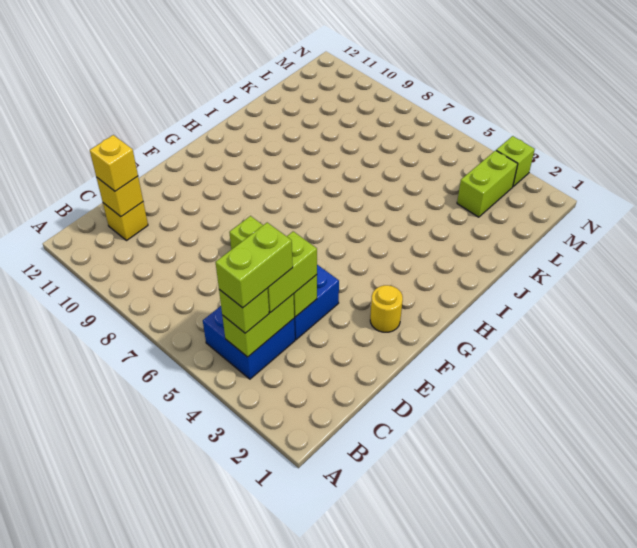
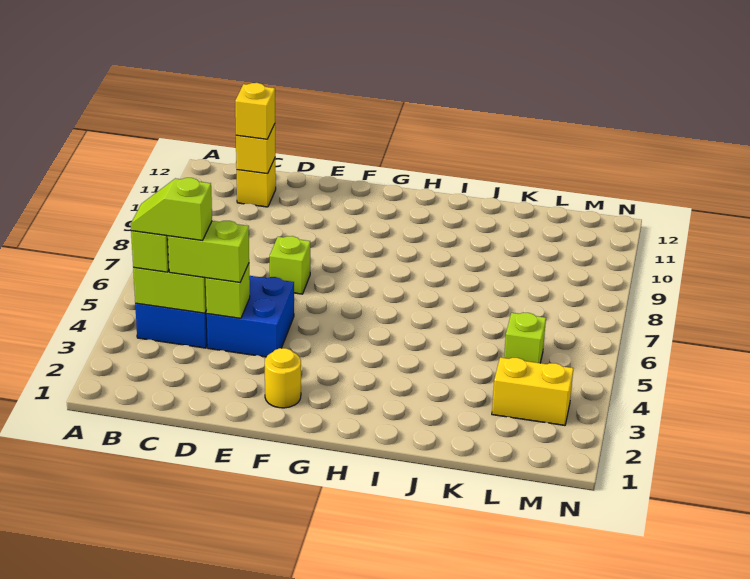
lime brick B4:C4 level 4 -> lime slope B4:C4 level 4 top C
lime brick L3:M3 level 1 -> yellow brick L3:M3 level 1
lime brick N3 level 1 -> lime brick L5 level 1

